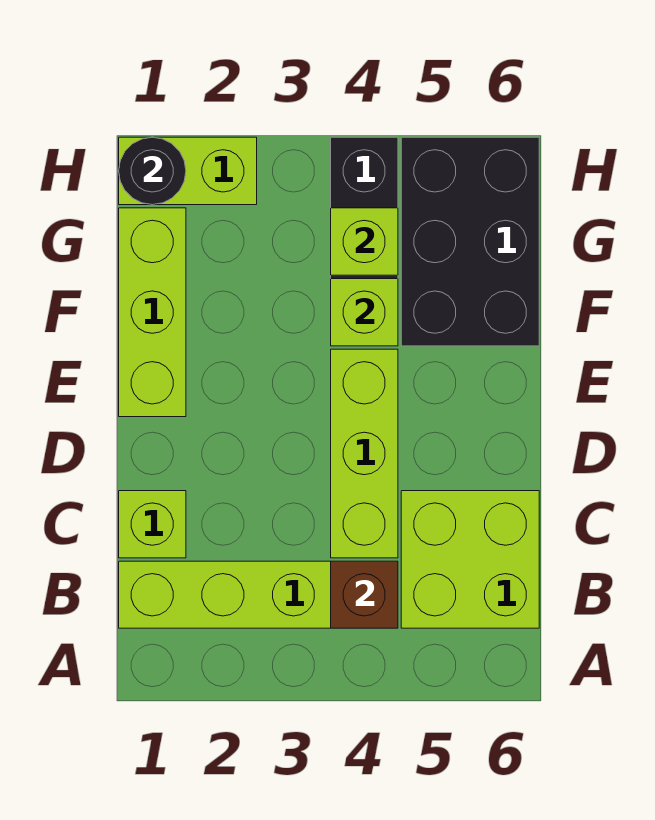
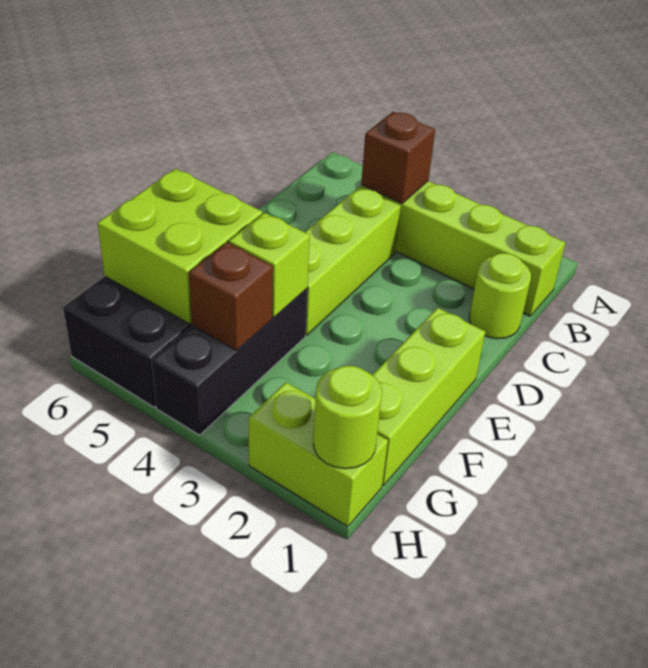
lime brick B5:C6 level 1 -> lime brick F5:G6 level 2
lime brick C1 level 1 -> lime round brick C1 level 1
lime brick G4 level 2 -> brown brick G4 level 2
black round brick H1 level 2 -> lime round brick H1 level 2

